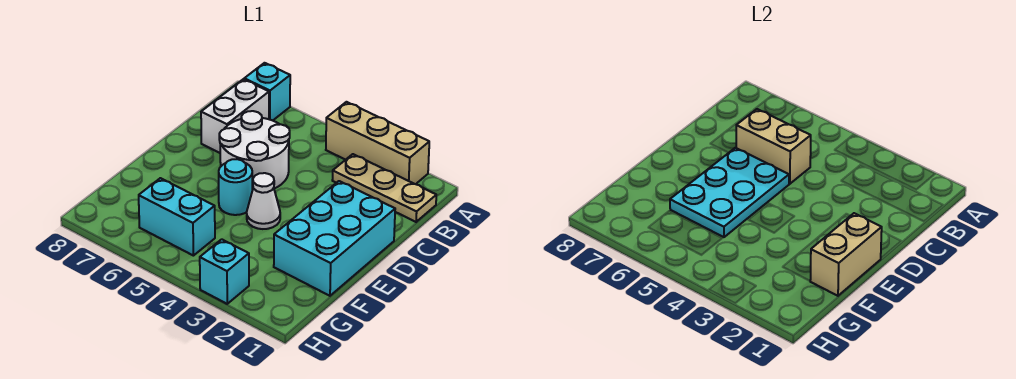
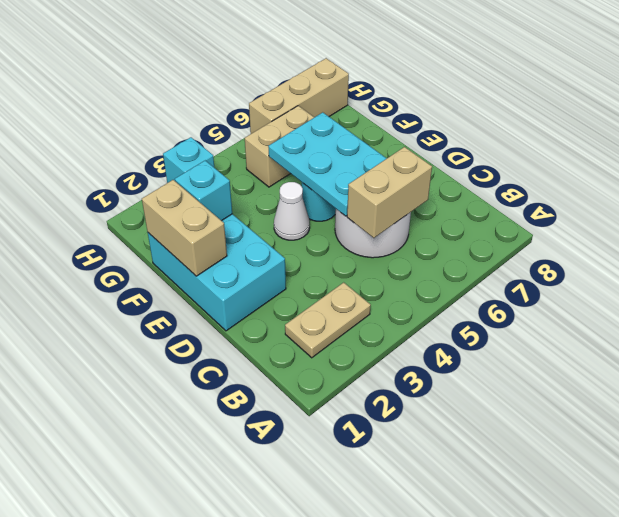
tan brick A2:A4 level 1 -> tan brick H6:H8 level 1
cyan brick A7 level 1 -> cyan brick F2 level 2
tan plate B1:B3 level 1 -> tan plate B2:B3 level 1
white brick B7:C7 level 1 -> none
cyan brick G5:G6 level 1 -> tan brick G5:G6 level 1

